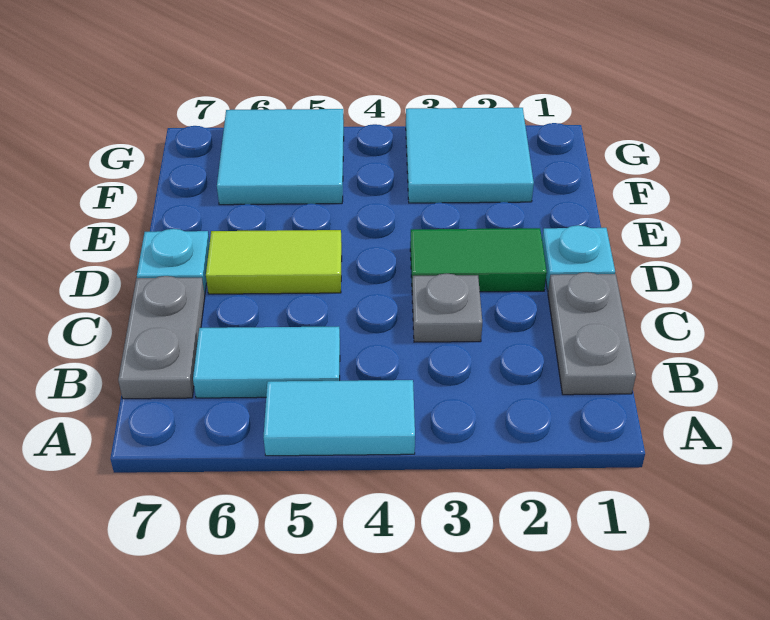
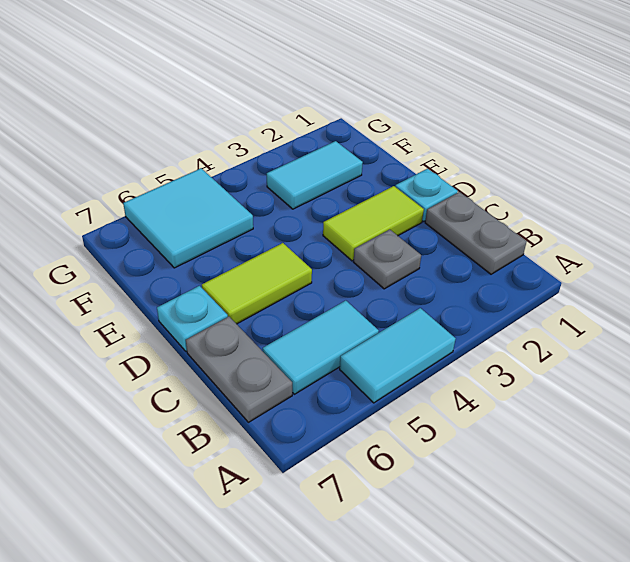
green tile D2:D3 level 1 -> lime tile D2:D3 level 1
cyan tile F2:G3 level 1 -> cyan tile F2:F3 level 1

